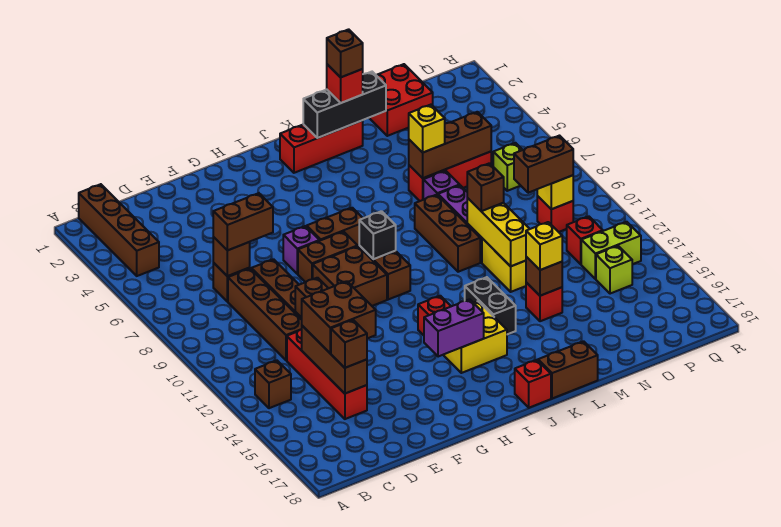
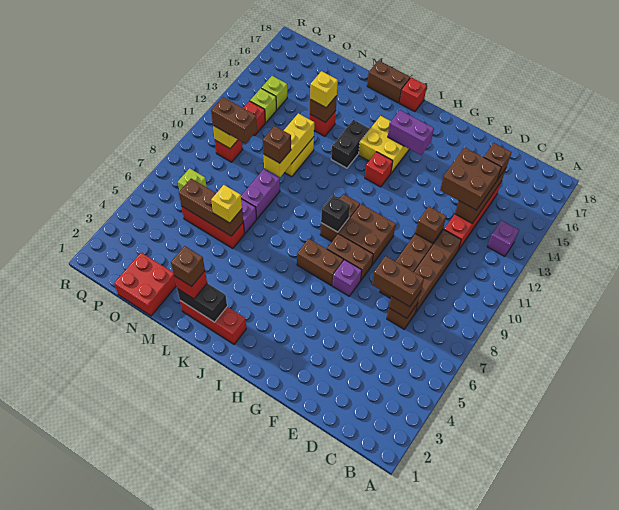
brown brick B1:B4 level 1 -> none
brown brick B13 level 1 -> purple brick B13 level 1
black brick K2:M2 level 2 -> black brick K2:L2 level 2
brown brick L8:L10 level 1 -> none
lime brick P13:Q13 level 1 -> lime brick P13 level 1

